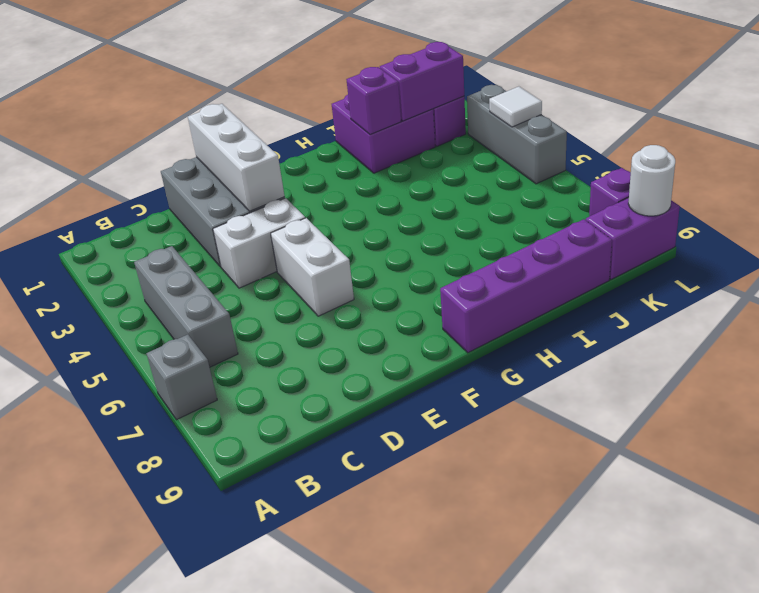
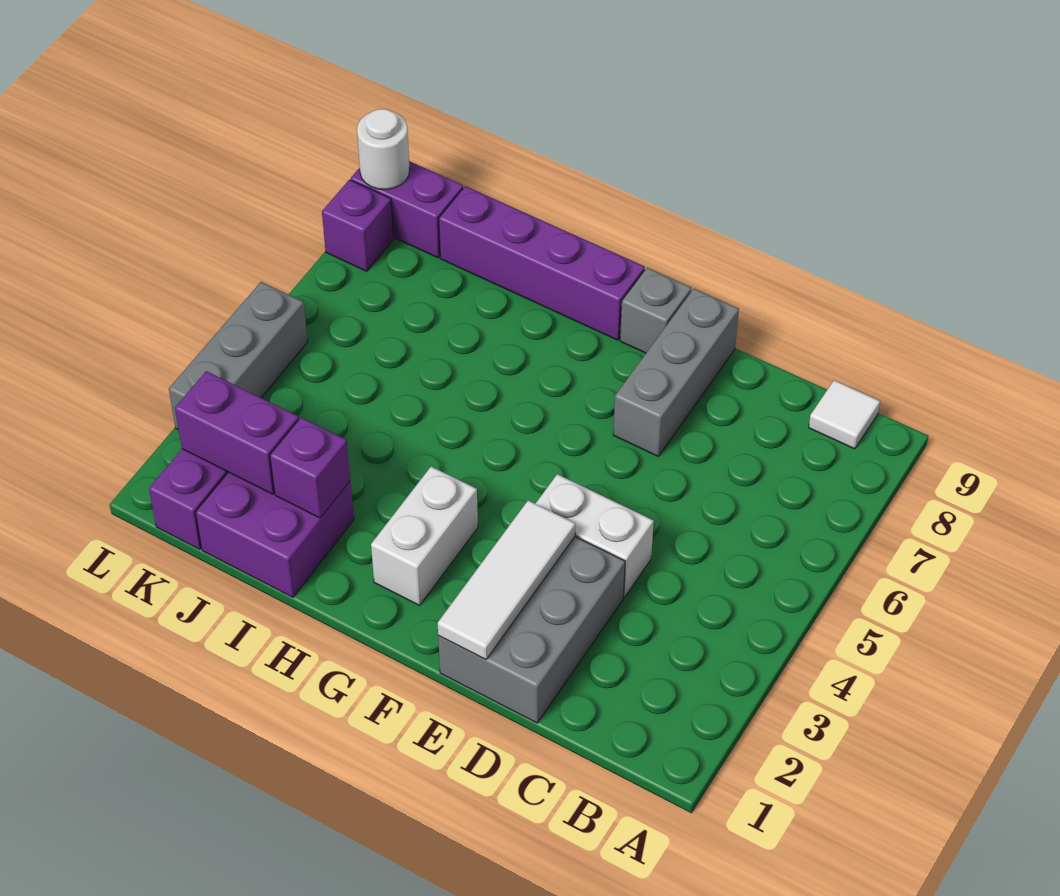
grey brick A7 level 1 -> grey brick F9 level 1
grey brick B4:B6 level 1 -> grey brick E7:E9 level 1
white brick E1:E3 level 2 -> white tile E1:E3 level 2
white brick E5:E6 level 1 -> white brick G2:G3 level 1
white tile L4 level 2 -> white tile B9 level 1

